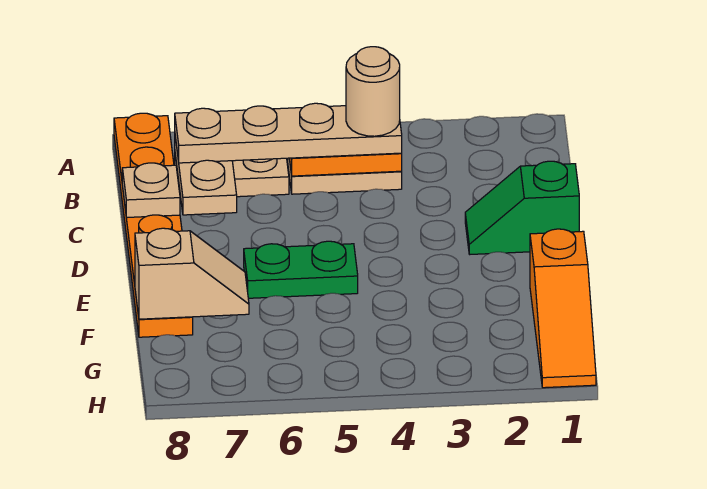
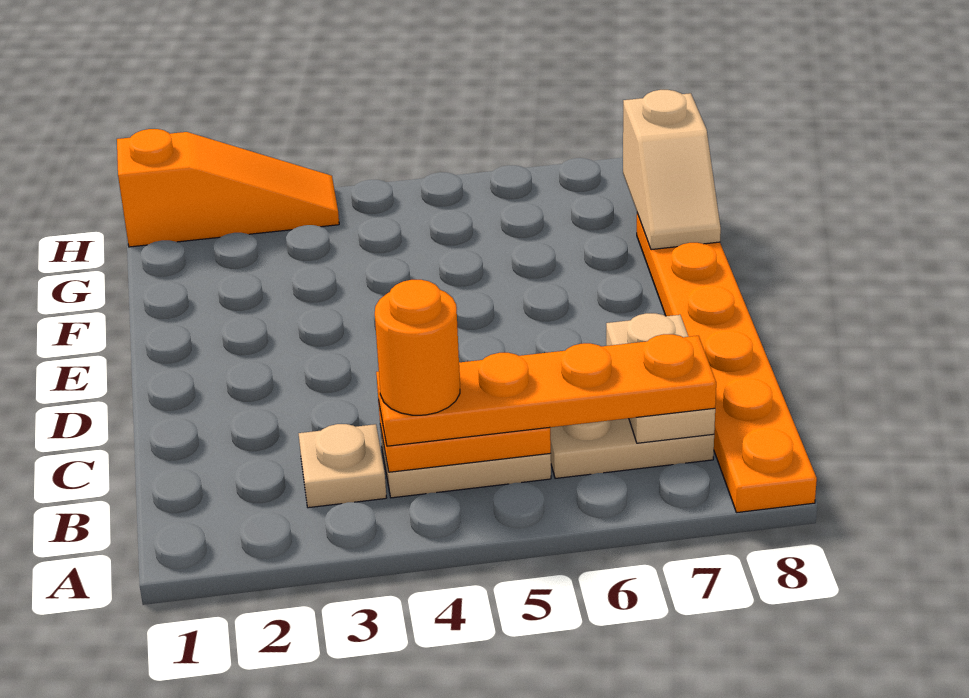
tan plate B4:B7 level 3 -> orange plate B4:B7 level 3
tan round brick B4 level 4 -> orange round brick B4 level 4
tan plate C8 level 2 -> tan plate B3 level 1
green slope D1:D2 level 1 top 1 -> none
green plate E5:E6 level 1 -> none
orange slope F1:H1 level 1 top F -> orange slope H1:H3 level 1 top 1
tan slope F7:F8 level 2 top 8 -> tan slope F8:G8 level 2 top G

